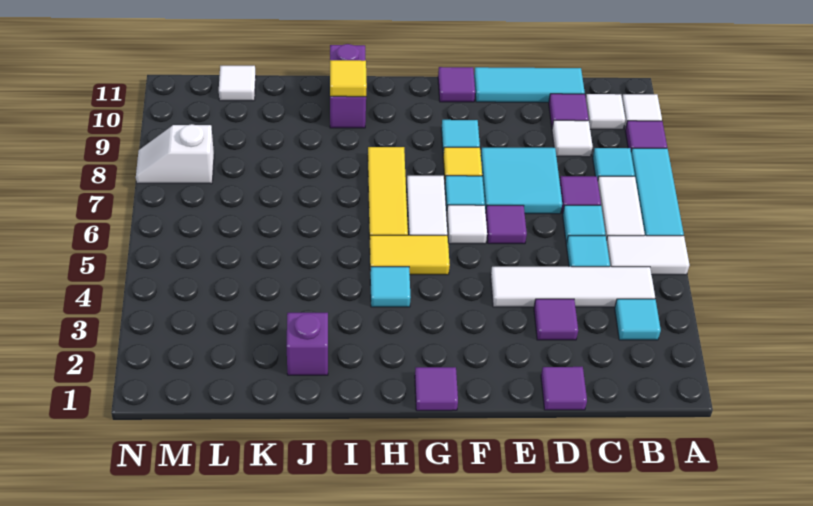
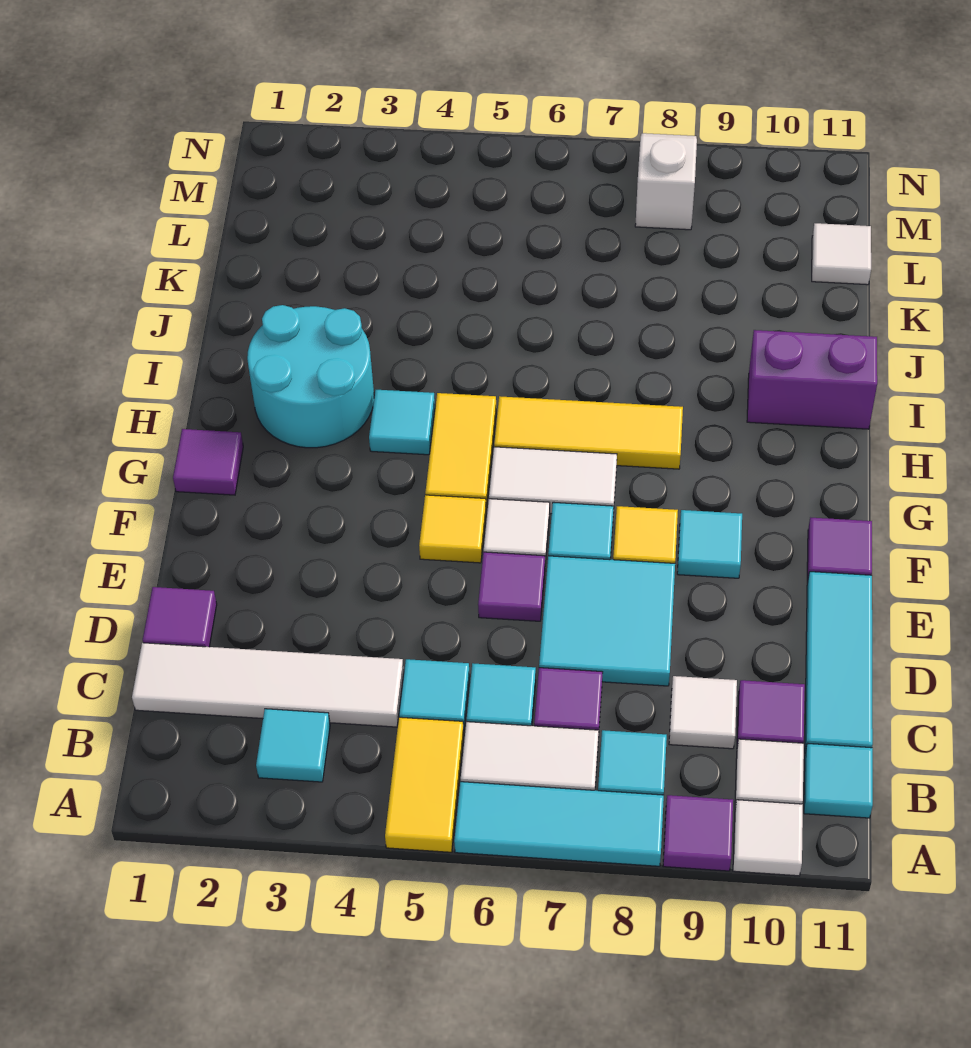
white tile A5:B5 level 1 -> yellow tile A5:B5 level 1
white tile B4:E4 level 1 -> white tile C1:C4 level 1
none -> cyan tile B11 level 1
purple tile D3 level 1 -> none
none -> cyan round brick H2:I3 level 1
yellow tile I10 level 2 -> yellow tile F5 level 1
purple brick J2 level 1 -> none

